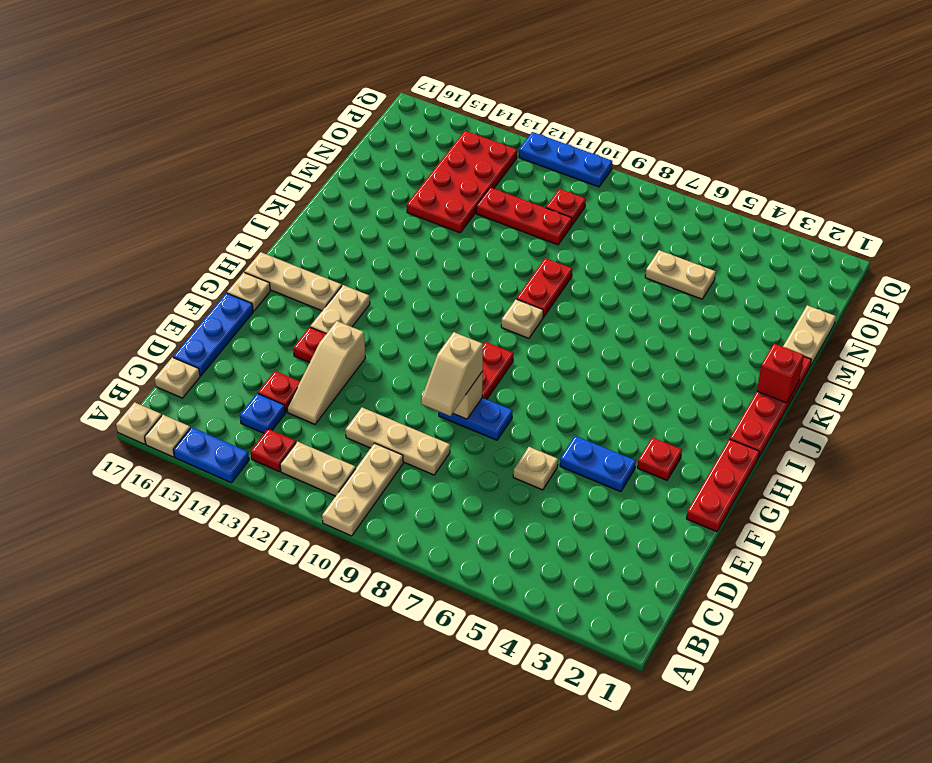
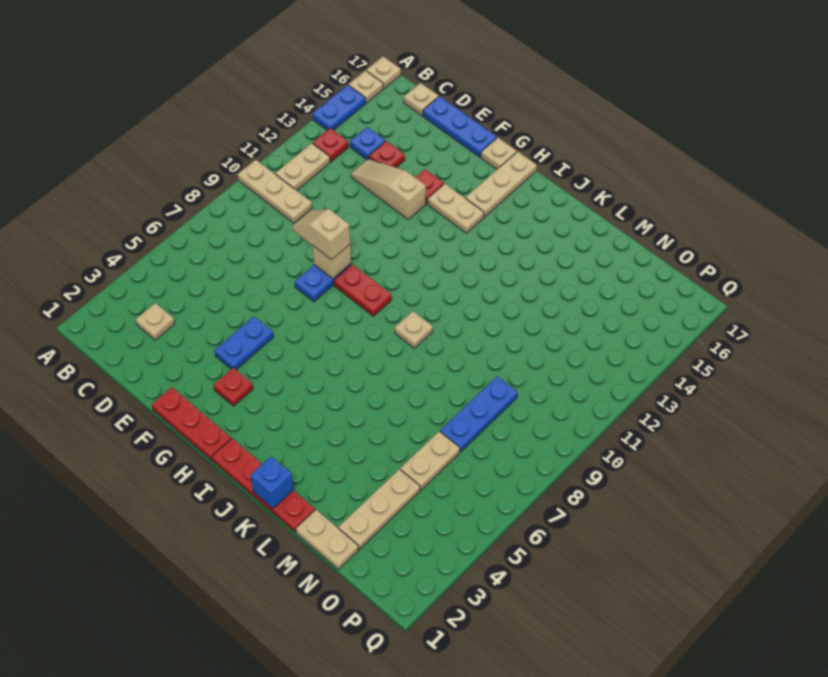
tan plate D9:D11 level 1 -> tan plate N2:N4 level 1
tan plate E6 level 1 -> tan plate C3 level 1
red brick K1 level 2 -> blue brick K1 level 2
red plate K9:L9 level 1 -> none
red plate M13:P14 level 1 -> none
red plate N10:N12 level 1 -> none
red plate O10 level 1 -> none
blue plate Q10:Q12 level 1 -> blue plate N7:N9 level 1

